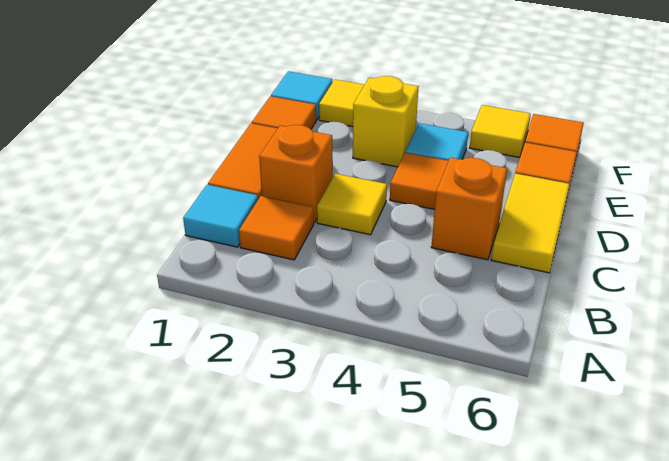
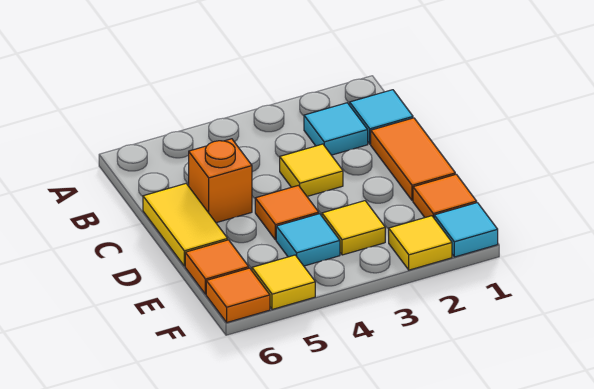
orange tile B2 level 1 -> cyan tile B2 level 1
orange brick C2 level 1 -> none
yellow brick E3 level 1 -> yellow tile E3 level 1

